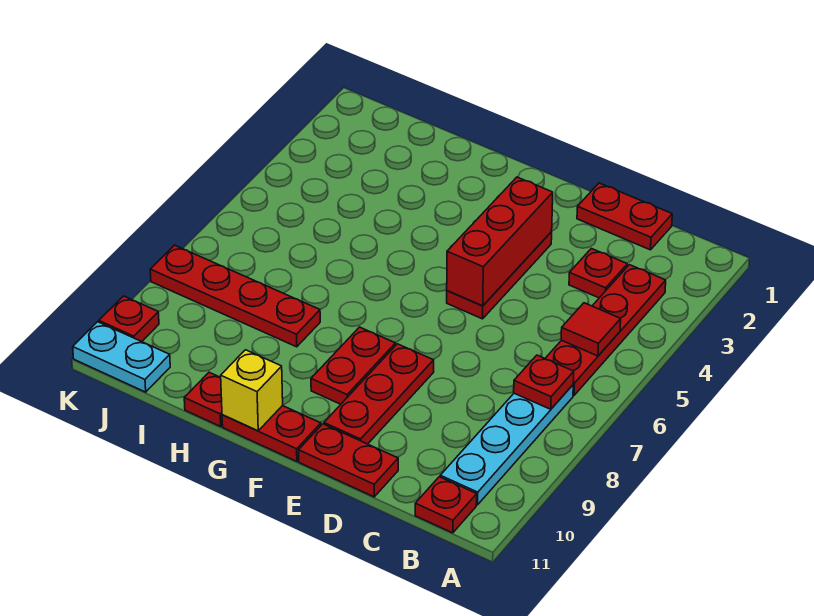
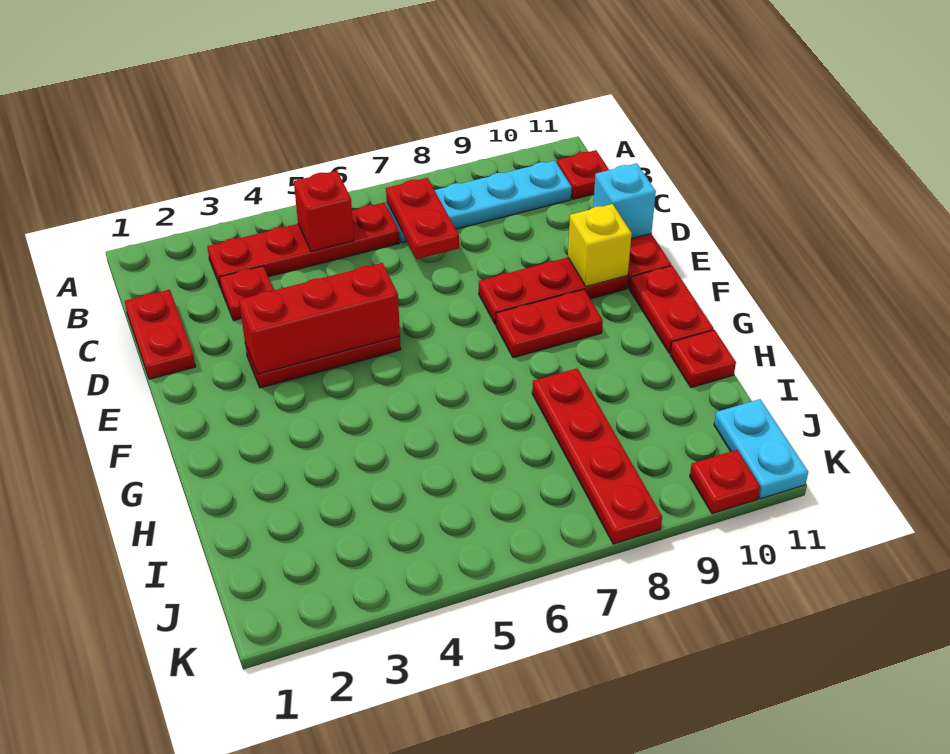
red tile B5 level 2 -> red brick B5 level 2
red plate B7 level 2 -> red plate B7:C7 level 2
none -> cyan brick D11 level 2
yellow brick G11 level 2 -> yellow brick E10 level 2

